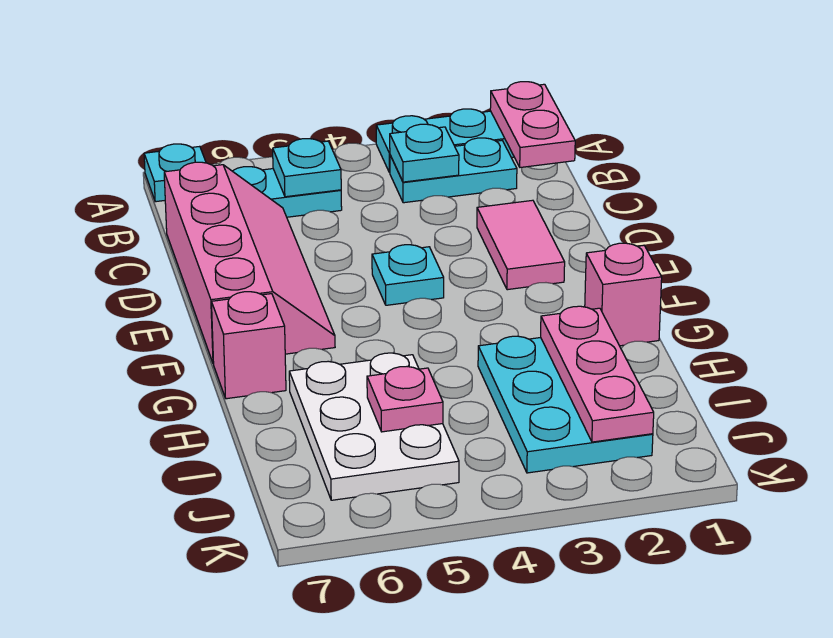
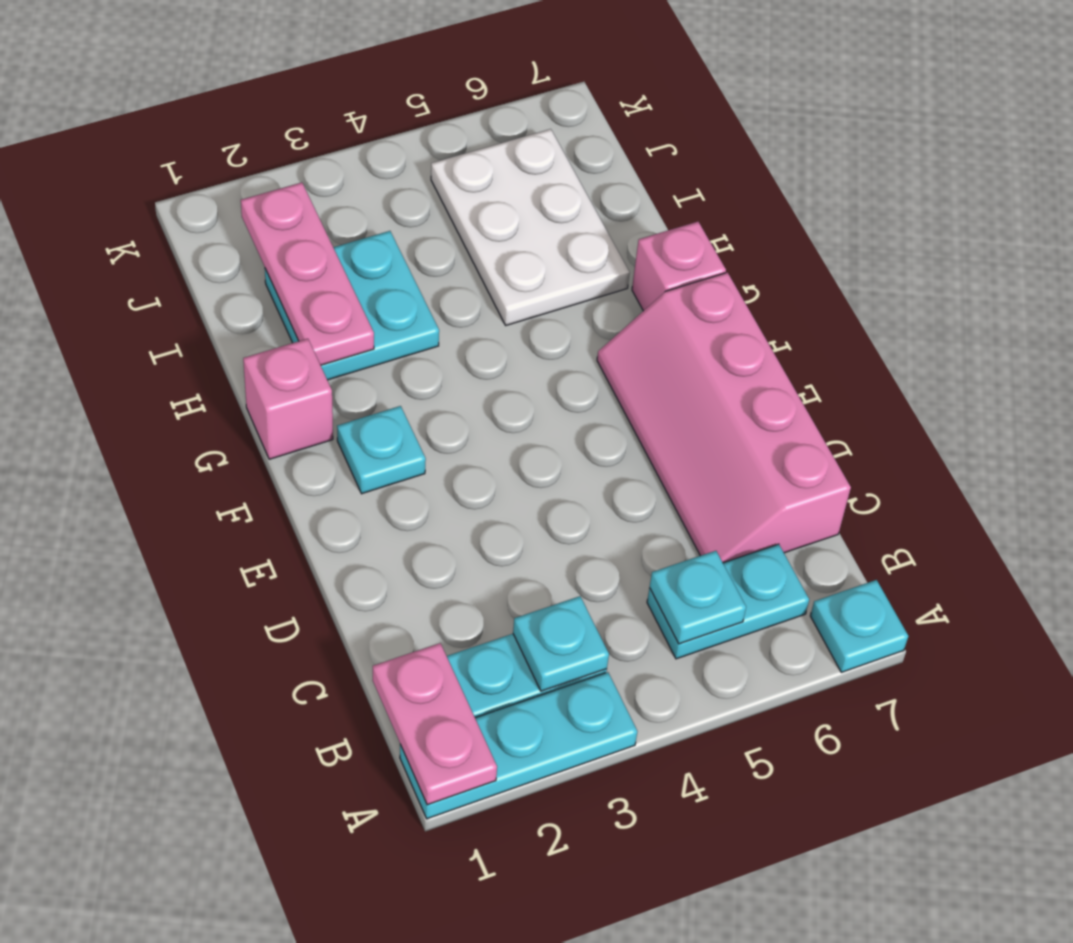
pink tile D2:E2 level 1 -> none
cyan plate E4 level 1 -> cyan plate F2 level 1
cyan plate H2:J3 level 1 -> cyan plate H2:I3 level 1
pink plate I5 level 2 -> none

